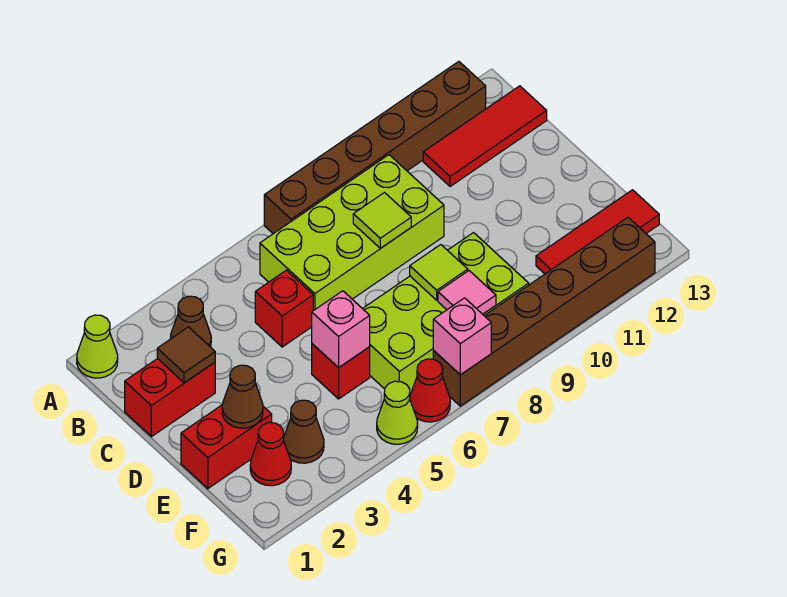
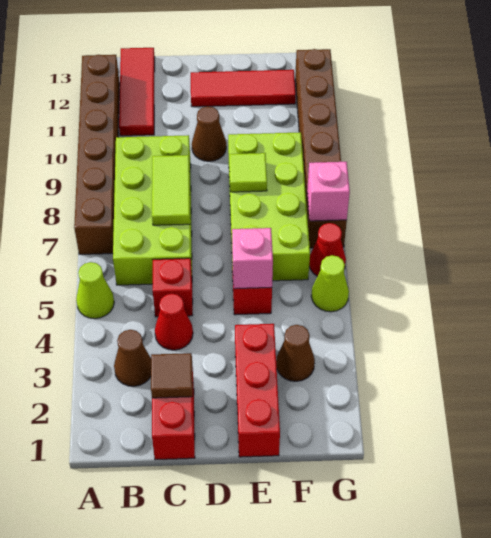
lime cone A1 level 1 -> lime cone A5 level 1
lime tile C8 level 2 -> lime tile C7:C8 level 2
red brick E1:E2 level 1 -> red brick E1:E3 level 1
brown cone E2 level 2 -> brown cone D10 level 1
red cone F2 level 1 -> red cone C4 level 1
pink tile F8 level 2 -> none
red tile F11:F13 level 1 -> red tile D12:F12 level 1

